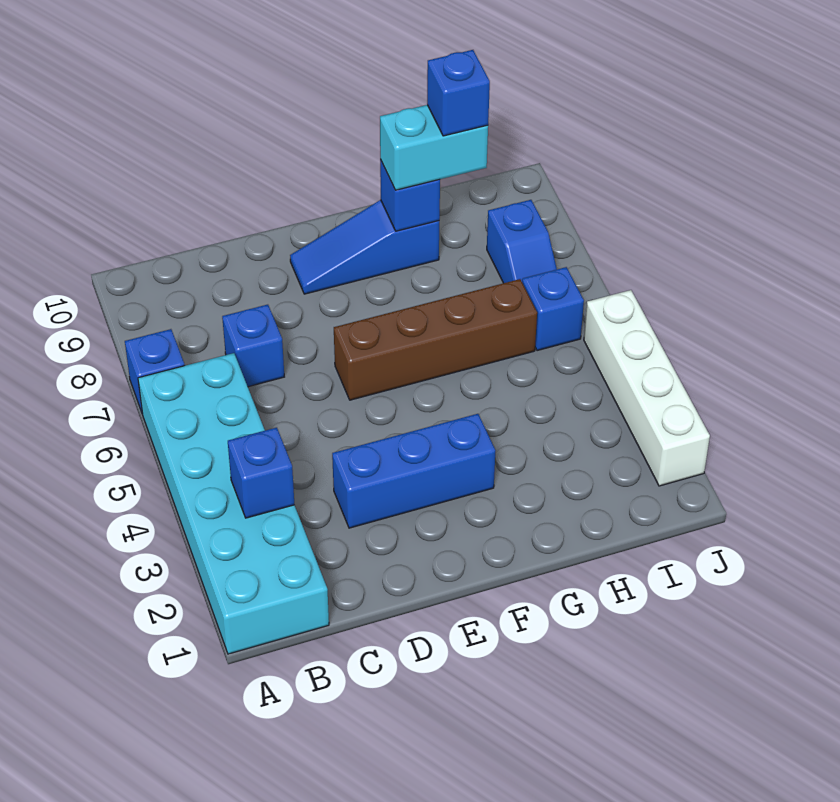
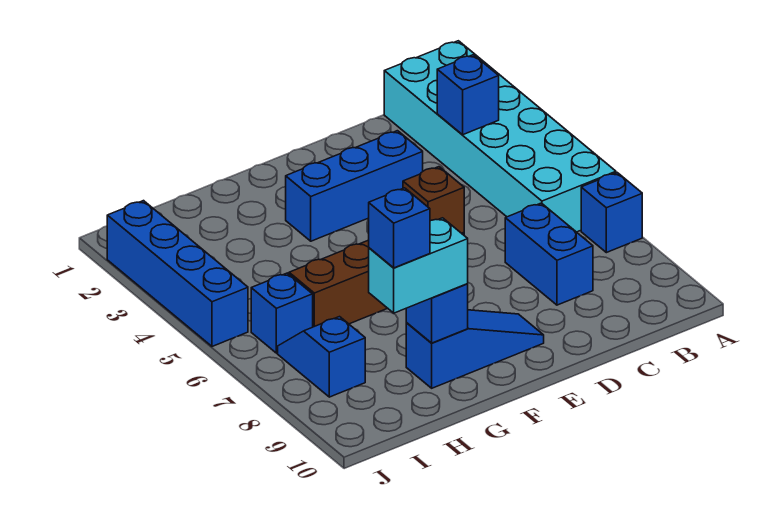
blue brick C7 level 1 -> blue brick C7:C8 level 1
none -> brown brick E6 level 2
white brick J2:J5 level 1 -> blue brick J2:J5 level 1

